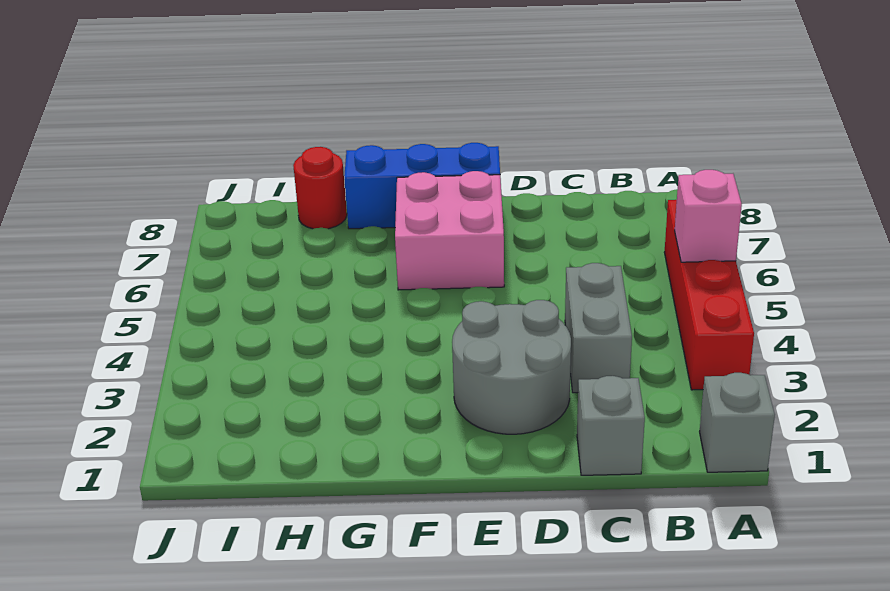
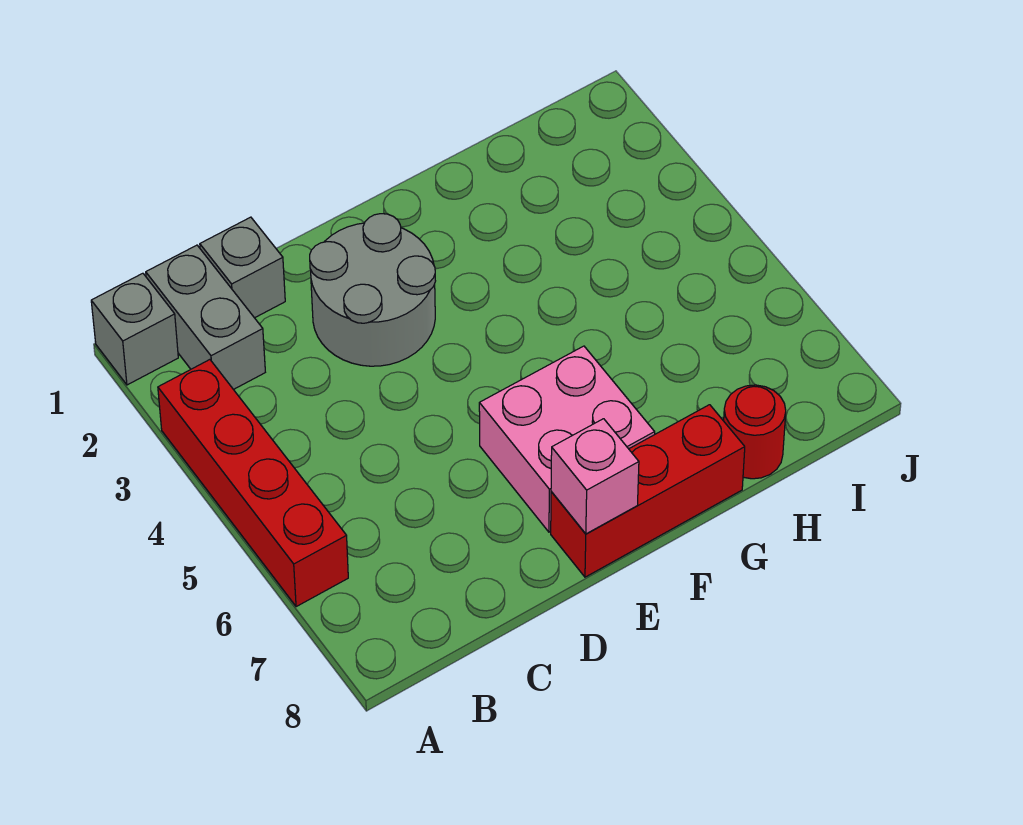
pink brick A5 level 2 -> pink brick E8 level 2
grey brick C3:C4 level 1 -> grey brick B1:B2 level 1
blue brick E8:G8 level 1 -> red brick E8:G8 level 1

